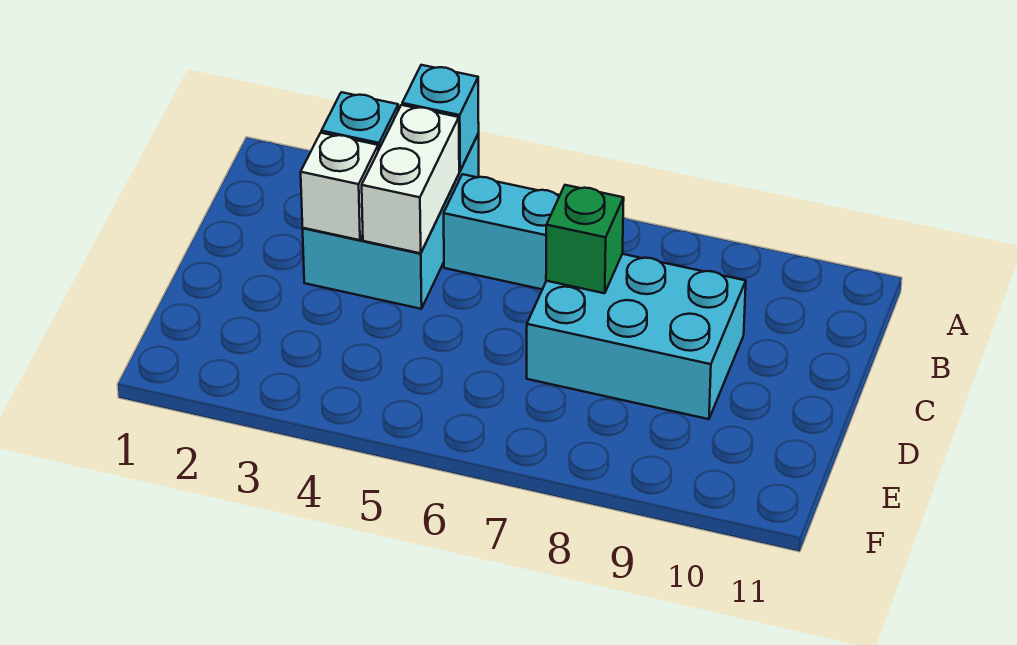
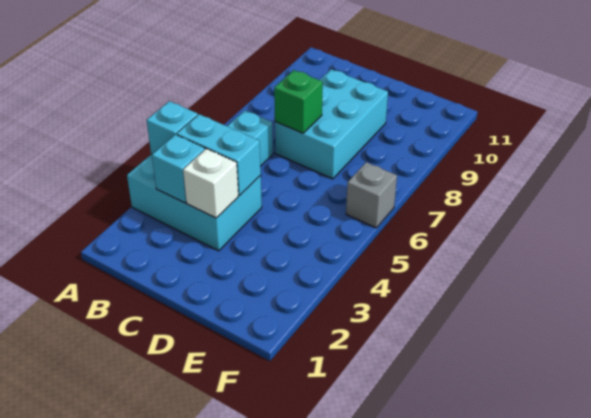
white brick B4:C4 level 2 -> cyan brick B4:C4 level 2
none -> grey brick F6 level 1

